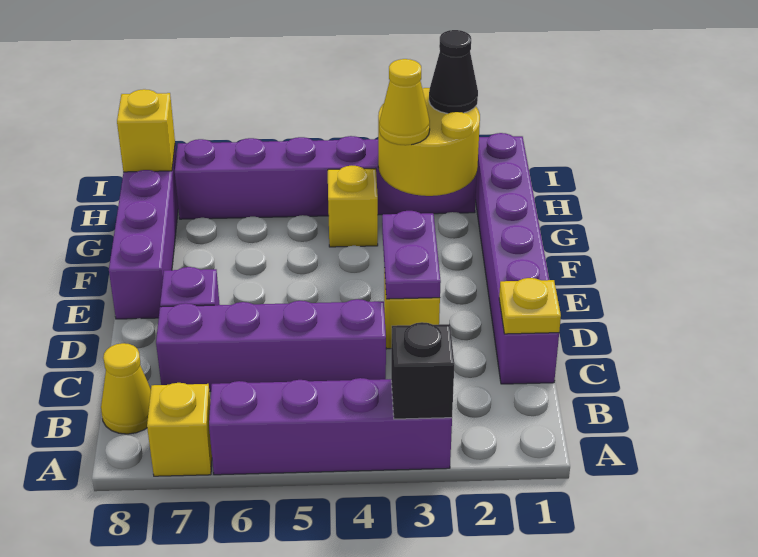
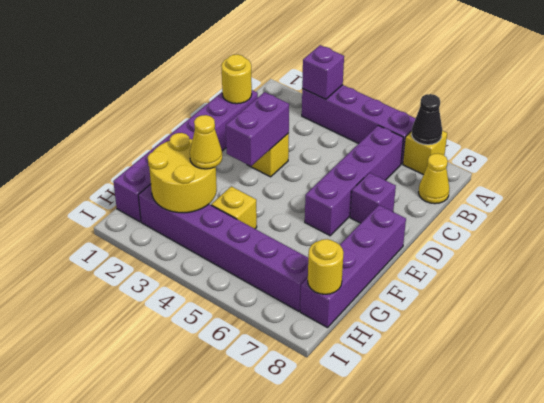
black brick A3 level 2 -> purple brick A3 level 2
yellow plate C1 level 2 -> yellow round brick C1 level 2
purple brick C4:C7 level 1 -> purple brick B6:E6 level 1
purple plate D3:E3 level 2 -> purple brick D3:E3 level 2
black cone H2 level 3 -> black cone A7 level 2
yellow brick H8 level 2 -> yellow round brick H8 level 2

